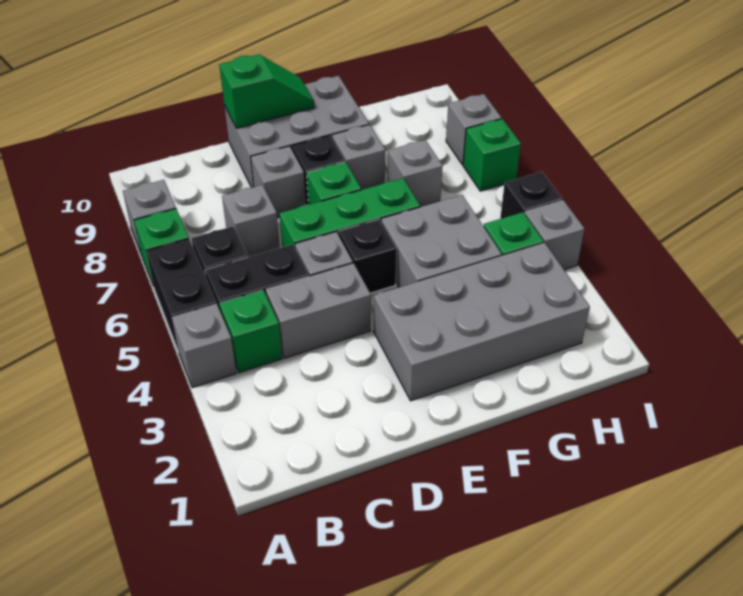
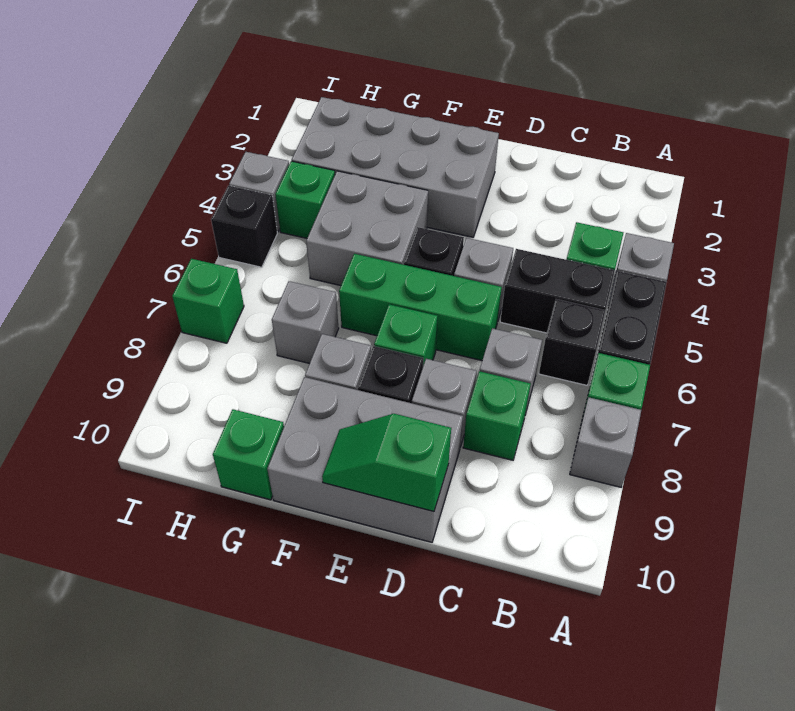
grey brick C4:D4 level 1 -> none
none -> green brick C8 level 1
none -> green brick G10 level 1
grey brick I8 level 1 -> none

